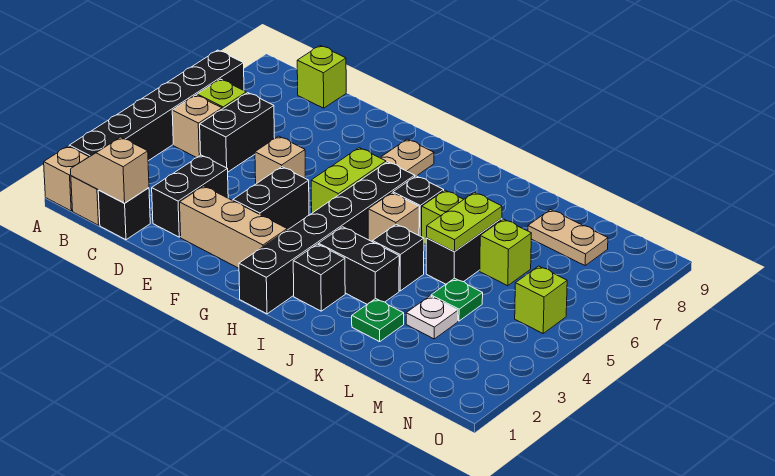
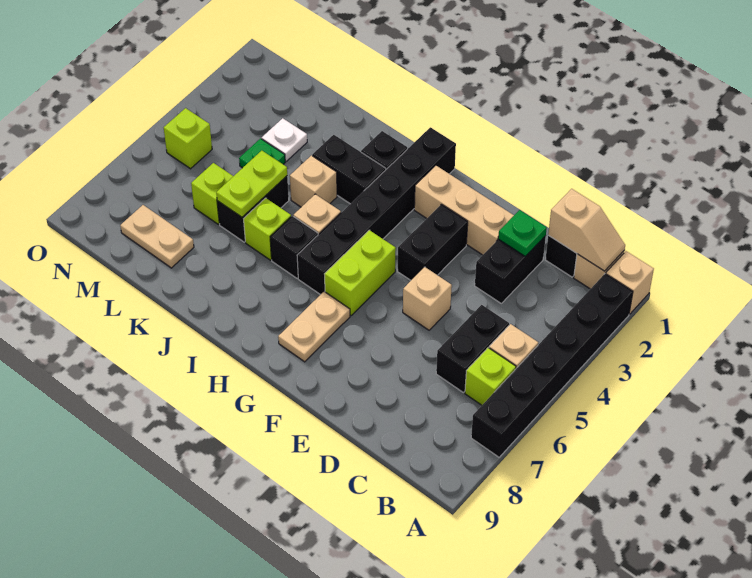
lime brick C9 level 1 -> none
black brick J4 level 1 -> tan brick J4 level 1
green plate K2 level 1 -> green plate D2 level 2

